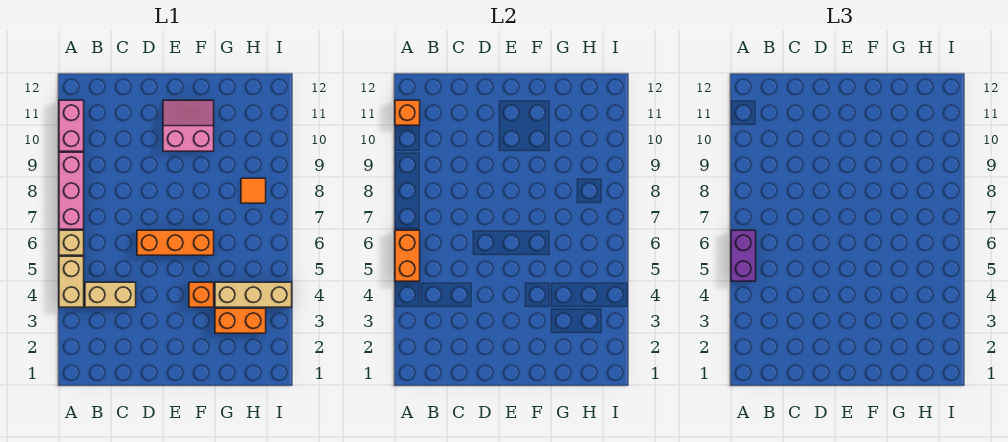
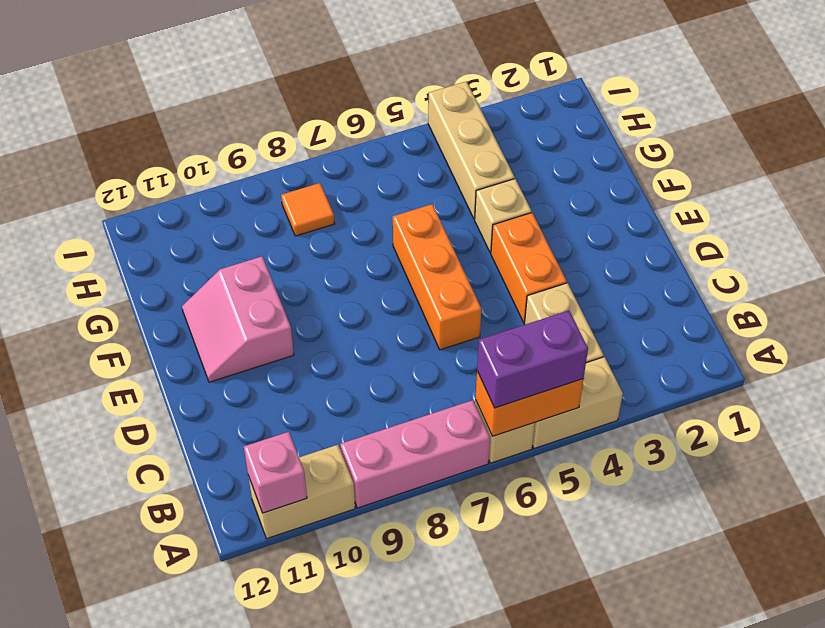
pink brick A10:A11 level 1 -> tan brick A10:A11 level 1
orange brick A11 level 2 -> pink brick A11 level 2
orange brick F4 level 1 -> tan brick F4 level 1
orange brick G3:H3 level 1 -> orange brick D4:E4 level 1

